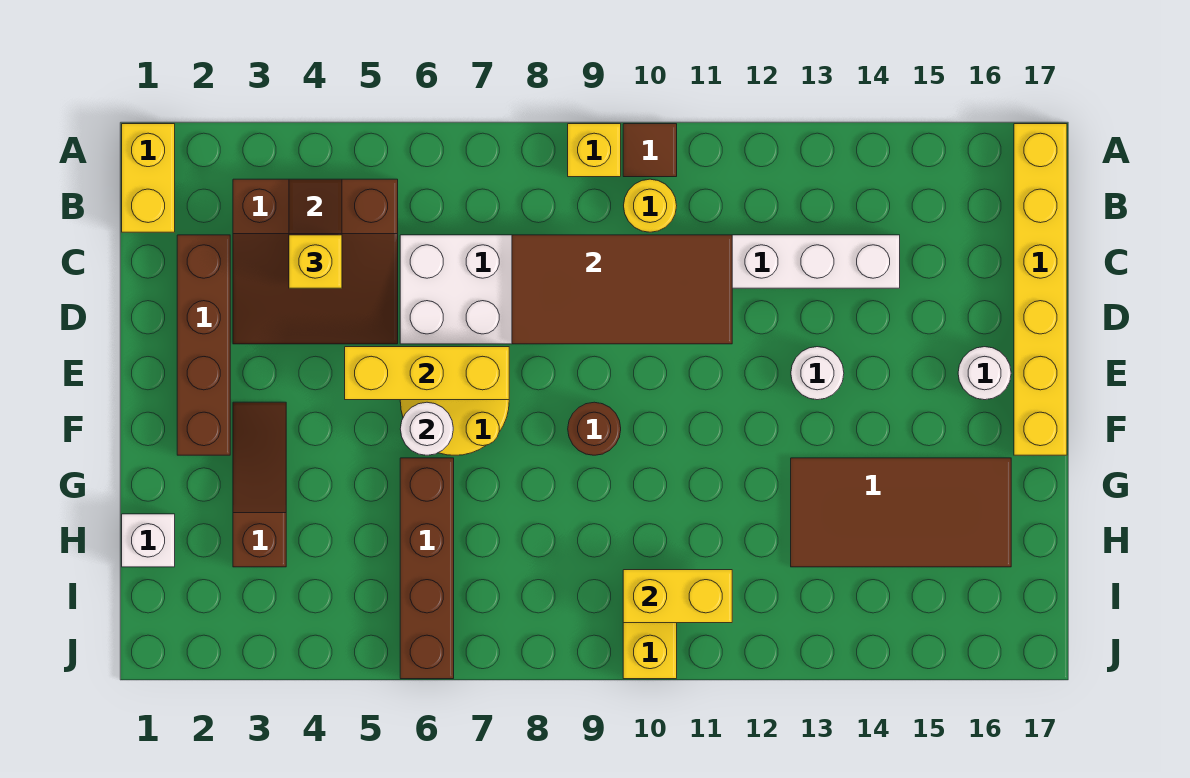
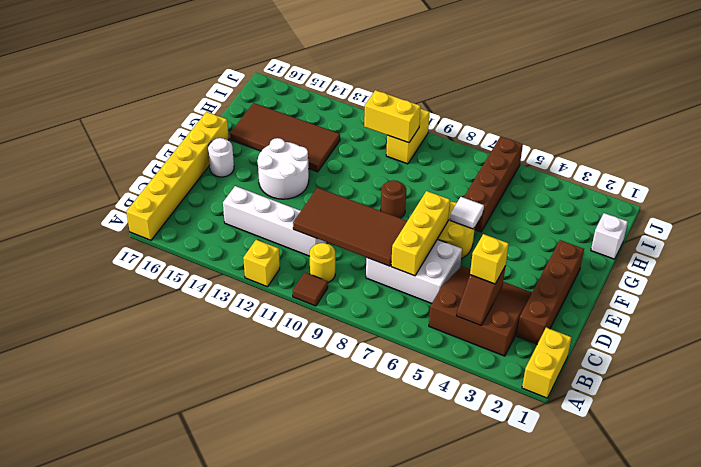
yellow brick A9 level 1 -> yellow brick A12 level 1
yellow brick E5:E7 level 2 -> yellow brick C7:E7 level 2
white round brick E13 level 1 -> white round brick E13:F14 level 1
brown slope F3:H3 level 1 top H -> none
white round brick F6 level 2 -> white tile F6 level 2

